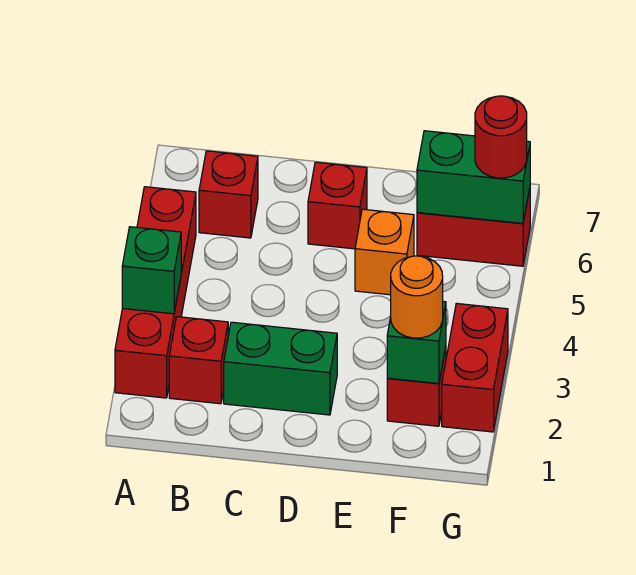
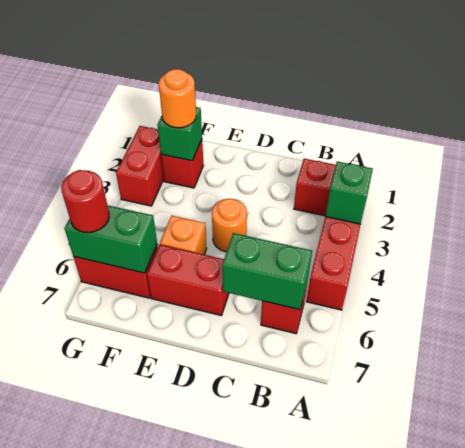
green brick C2:D2 level 1 -> green brick B6:C6 level 2
none -> orange round brick D4 level 1
red brick D6 level 1 -> red brick D6:E6 level 1

